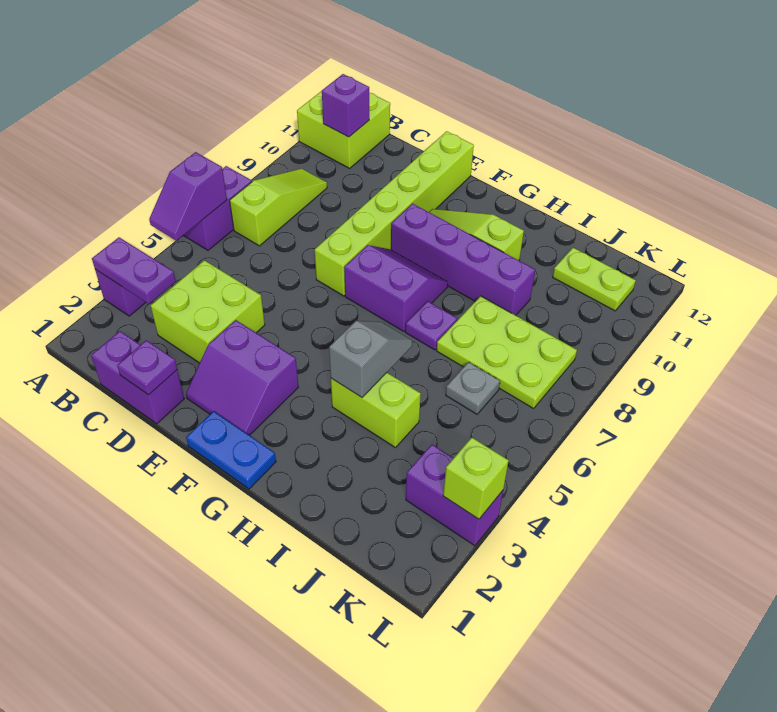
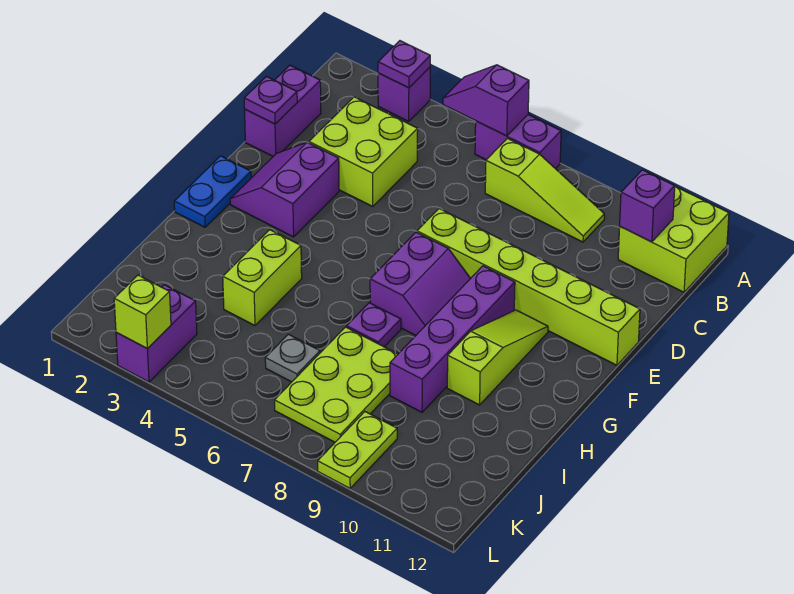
purple plate A3:B3 level 2 -> purple plate A3 level 2
grey slope H4:H5 level 2 top 4 -> none
lime plate J11:K11 level 1 -> lime plate K9:L9 level 1

